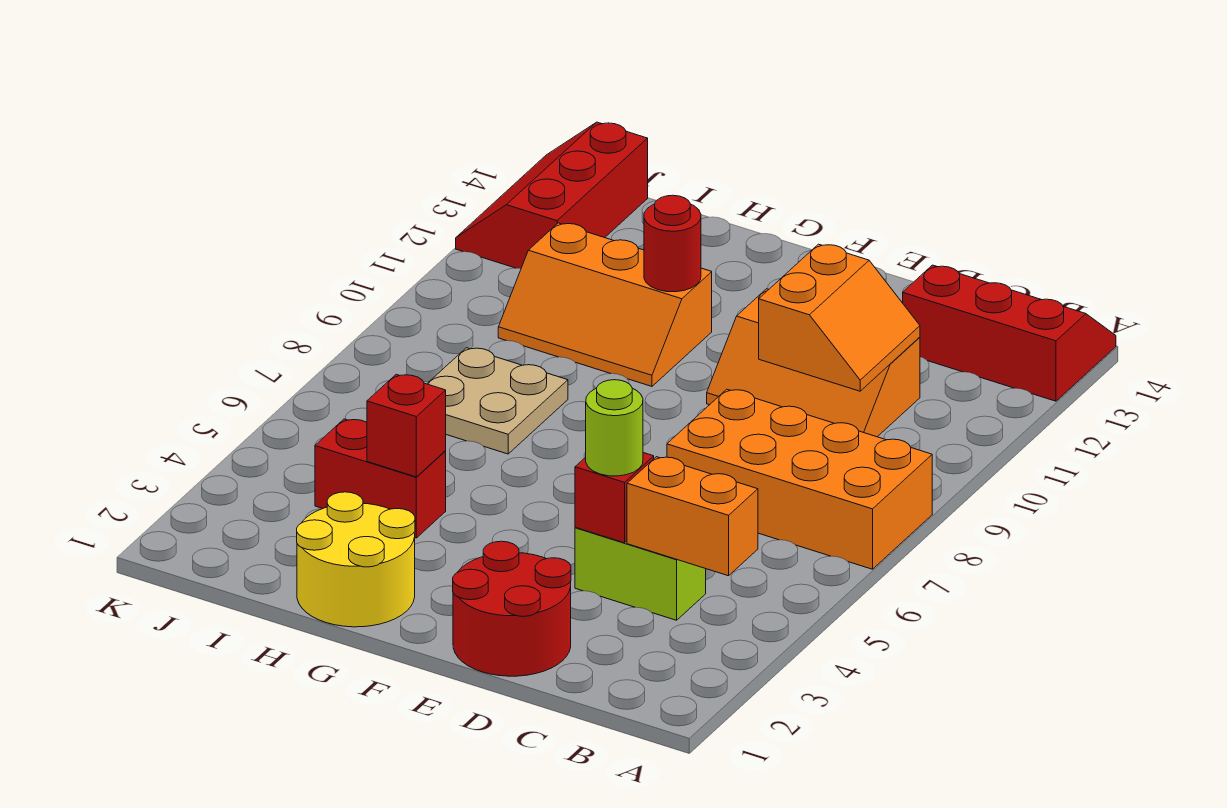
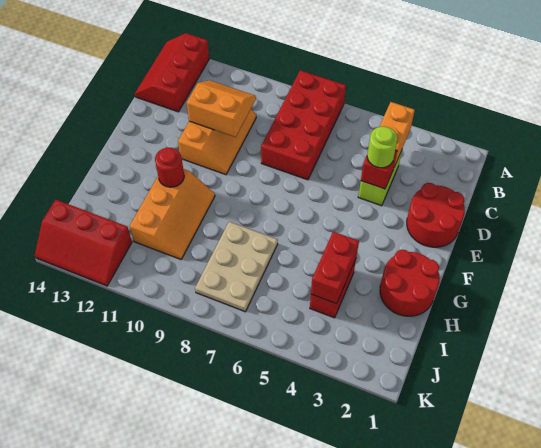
orange brick A7:D8 level 1 -> red brick A7:D8 level 1
yellow round brick G1:H2 level 1 -> red round brick G1:H2 level 1
red brick H4 level 2 -> red brick H4:I4 level 2
tan plate H7:I8 level 1 -> tan plate H7:J8 level 1

